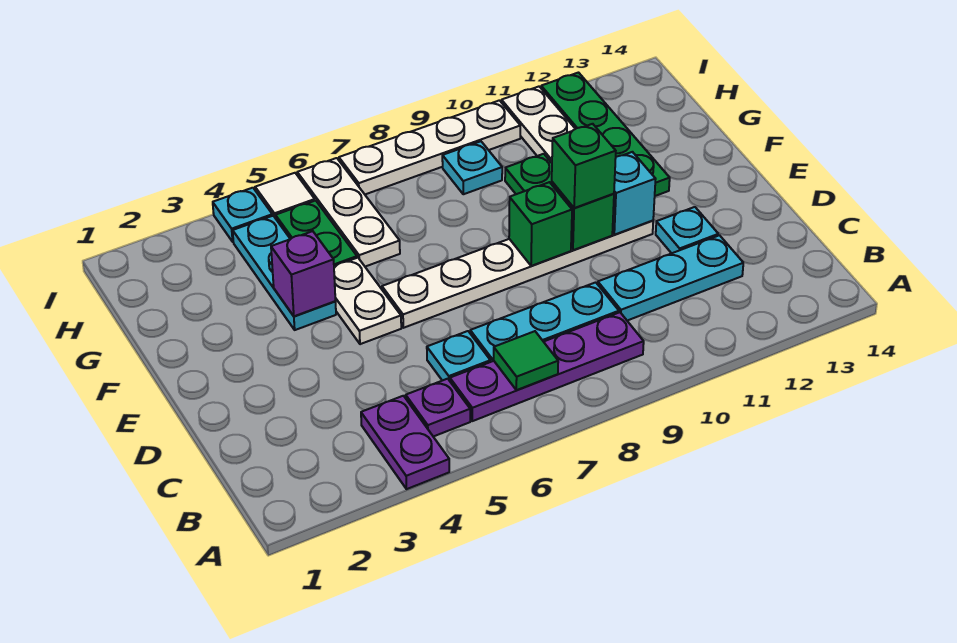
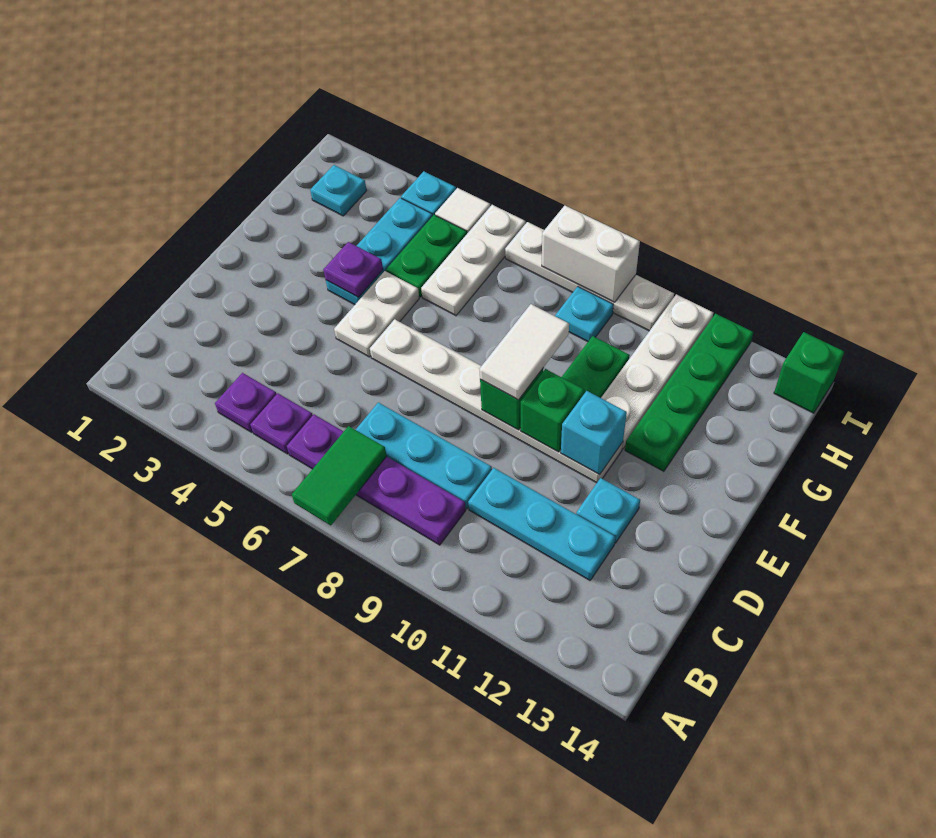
purple plate A4:B4 level 1 -> purple plate B4 level 1
green tile B7 level 2 -> green tile A7:B7 level 2
cyan plate C6 level 1 -> cyan plate H2 level 1
none -> white tile E9:F9 level 3
green brick E10 level 3 -> green brick I14 level 1
purple brick F4 level 2 -> purple plate F4 level 2
none -> white brick I8:I9 level 2

